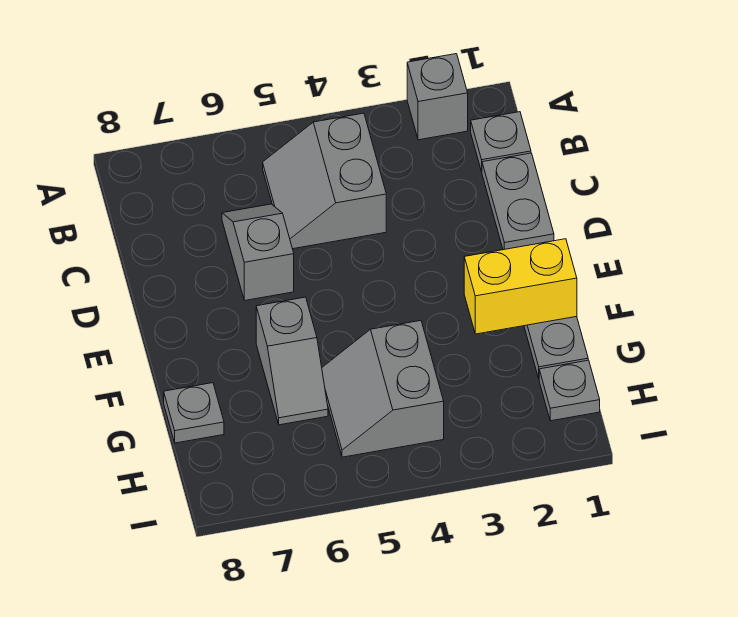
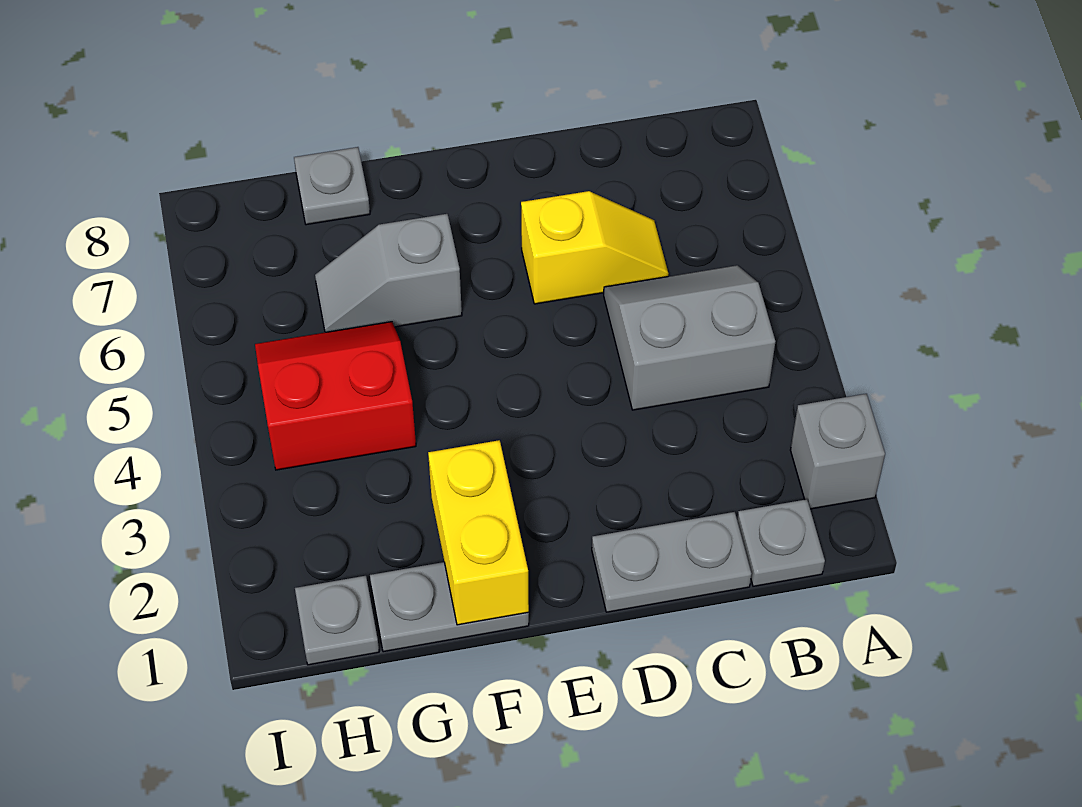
grey slope C6:D6 level 1 top D -> yellow slope C6:D6 level 1 top D
grey slope G4:H5 level 1 top 4 -> red slope G4:H5 level 1 top 4

